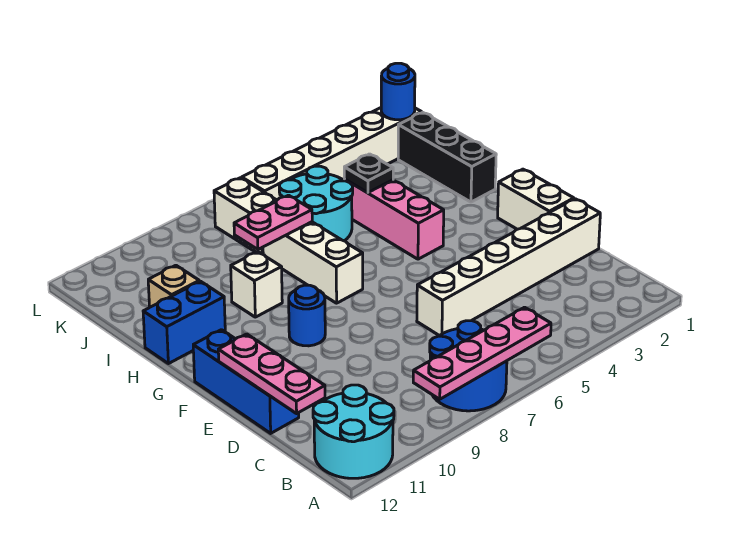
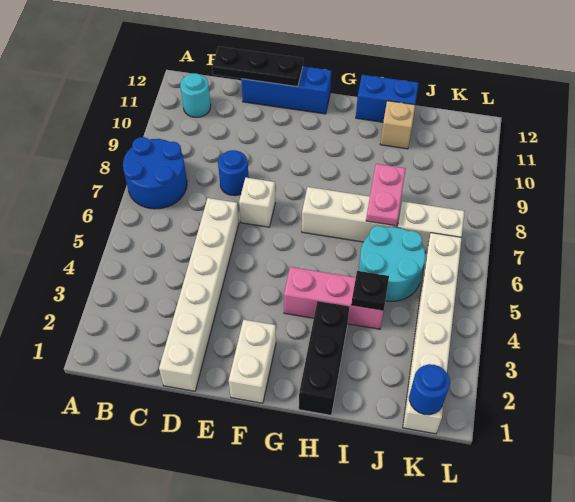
pink plate A6:A9 level 2 -> none
cyan round brick A11:B12 level 1 -> cyan round brick B11 level 1
pink plate C12:E12 level 2 -> black plate C12:E12 level 2
white brick E1:F1 level 1 -> white brick F1:F2 level 1
blue round brick F9 level 1 -> blue round brick D8 level 1
black brick H1:J1 level 1 -> black brick H1:H3 level 1
white brick H9 level 1 -> white brick E7 level 1
blue brick H11:H12 level 1 -> blue brick H12:I12 level 1

